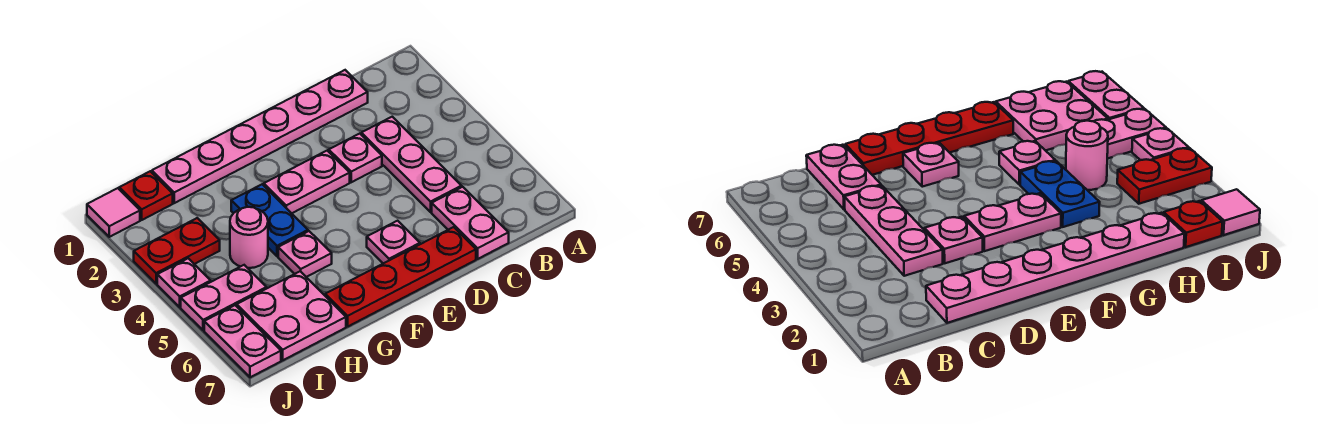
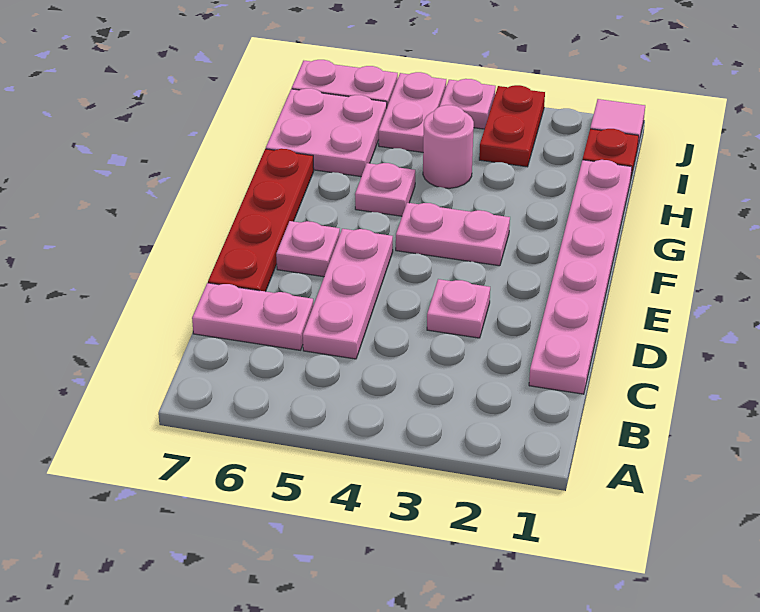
pink plate C3:C5 level 1 -> pink plate C5:E5 level 1
pink plate E3:F3 level 1 -> pink plate F3:F4 level 1
blue plate G3:G4 level 1 -> none

